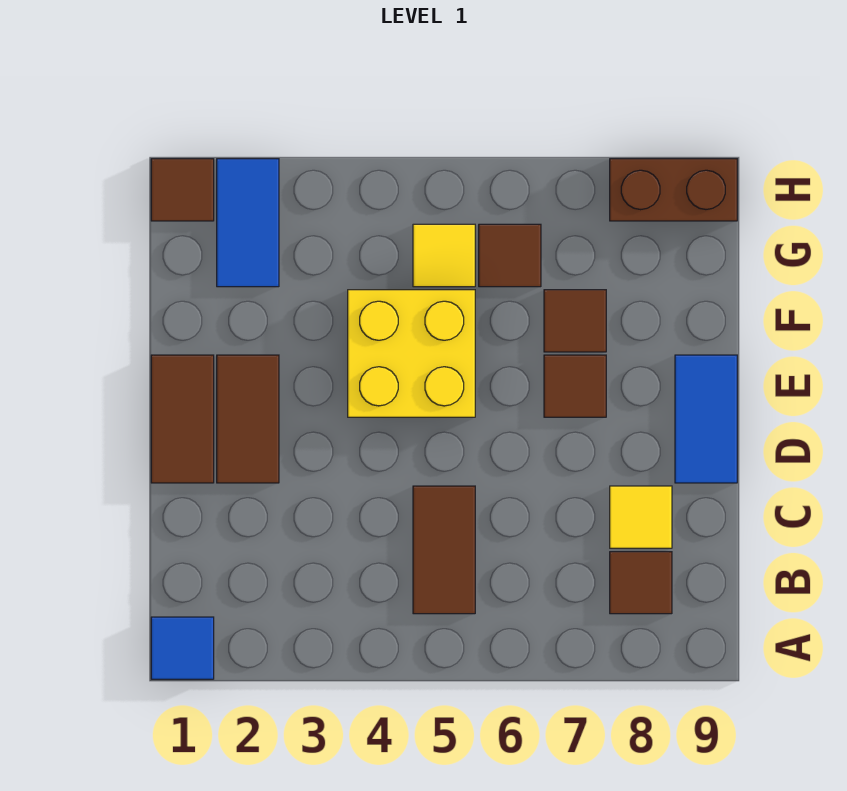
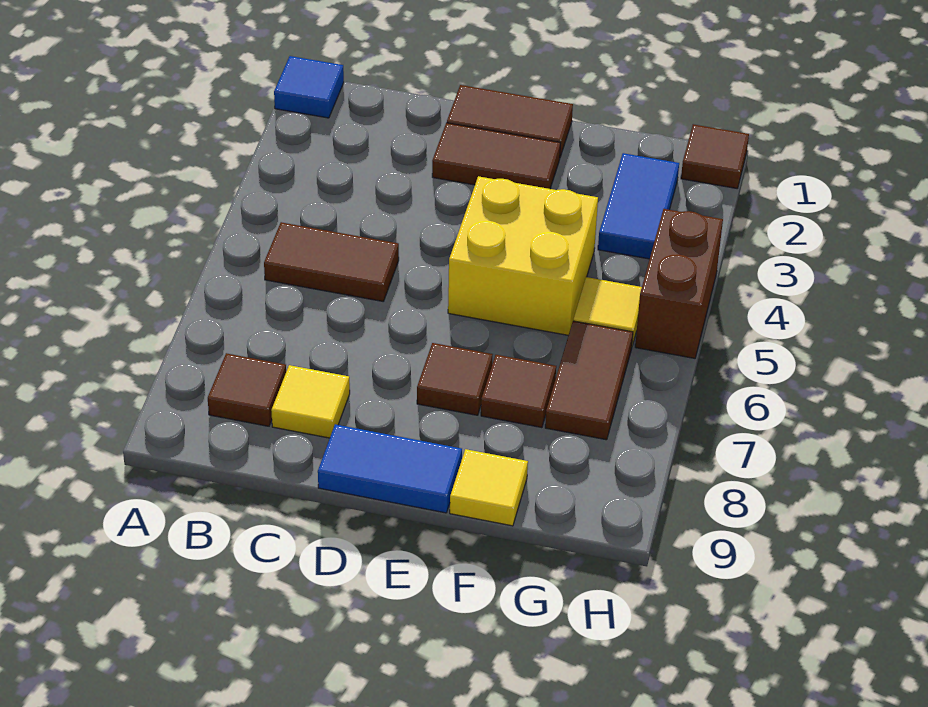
none -> yellow tile F9 level 1
blue tile G2:H2 level 1 -> blue tile G2:G3 level 1
brown tile G6 level 1 -> brown tile G6:G7 level 1
brown brick H8:H9 level 1 -> brown brick H4:H5 level 1

